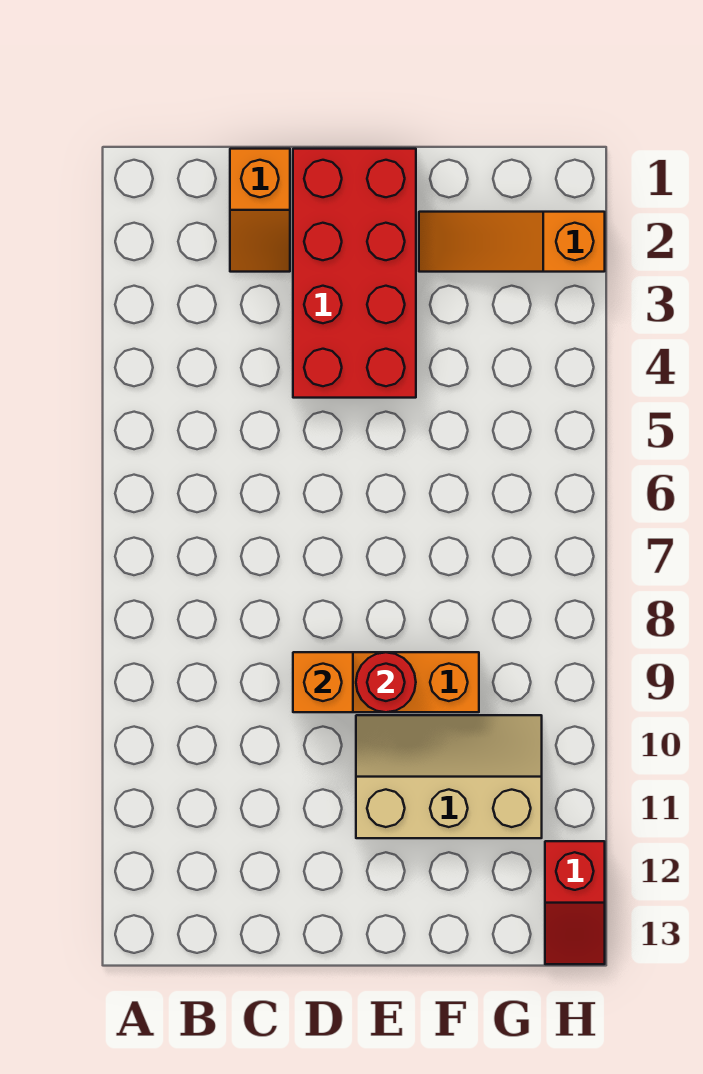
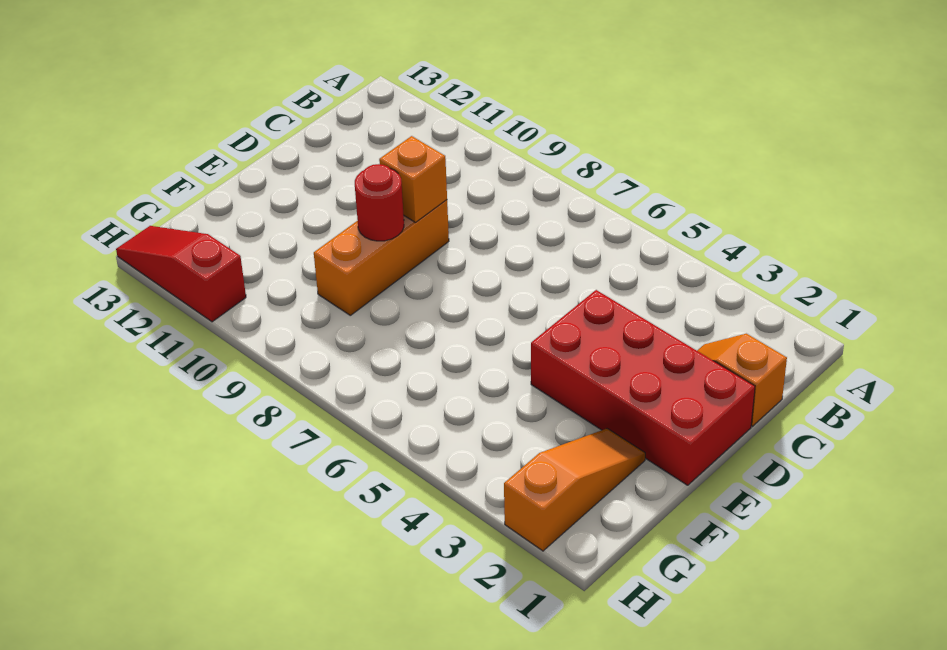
tan slope E10:G11 level 1 top 11 -> none
red slope H12:H13 level 1 top 12 -> red slope H11:H13 level 1 top 11

